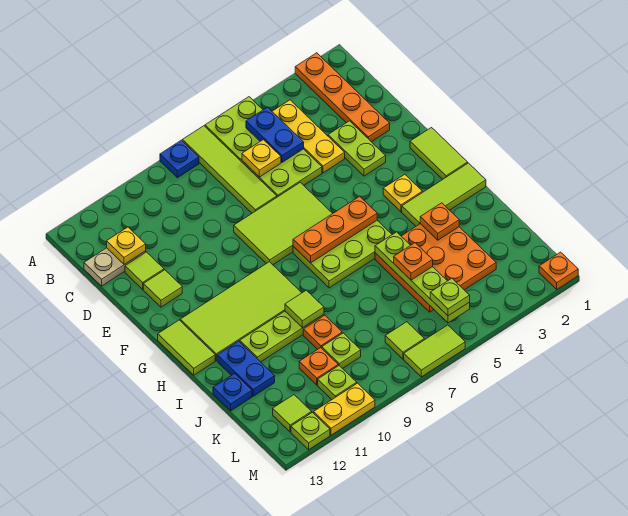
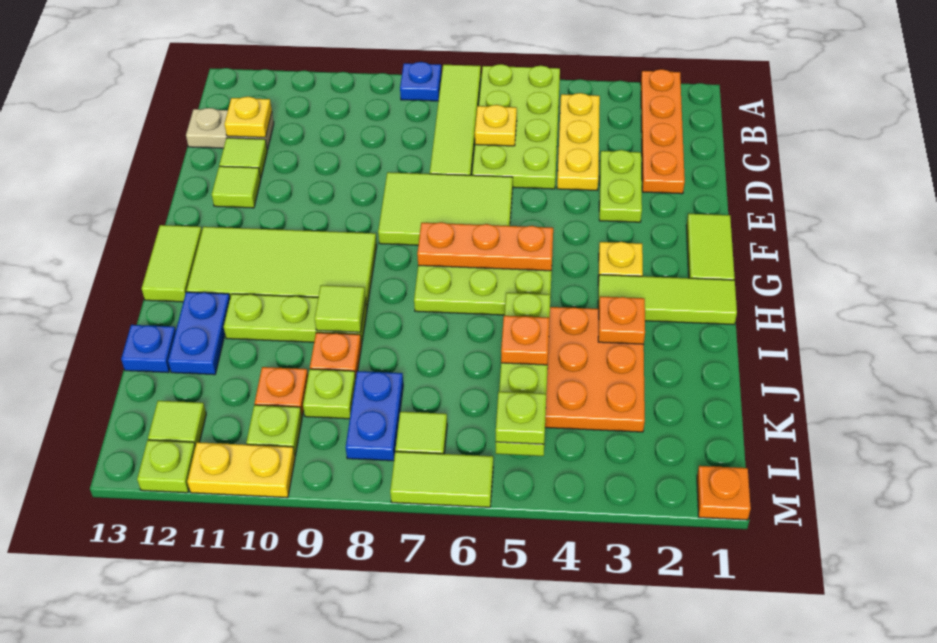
blue plate B5:C5 level 2 -> blue plate K8:L8 level 1

